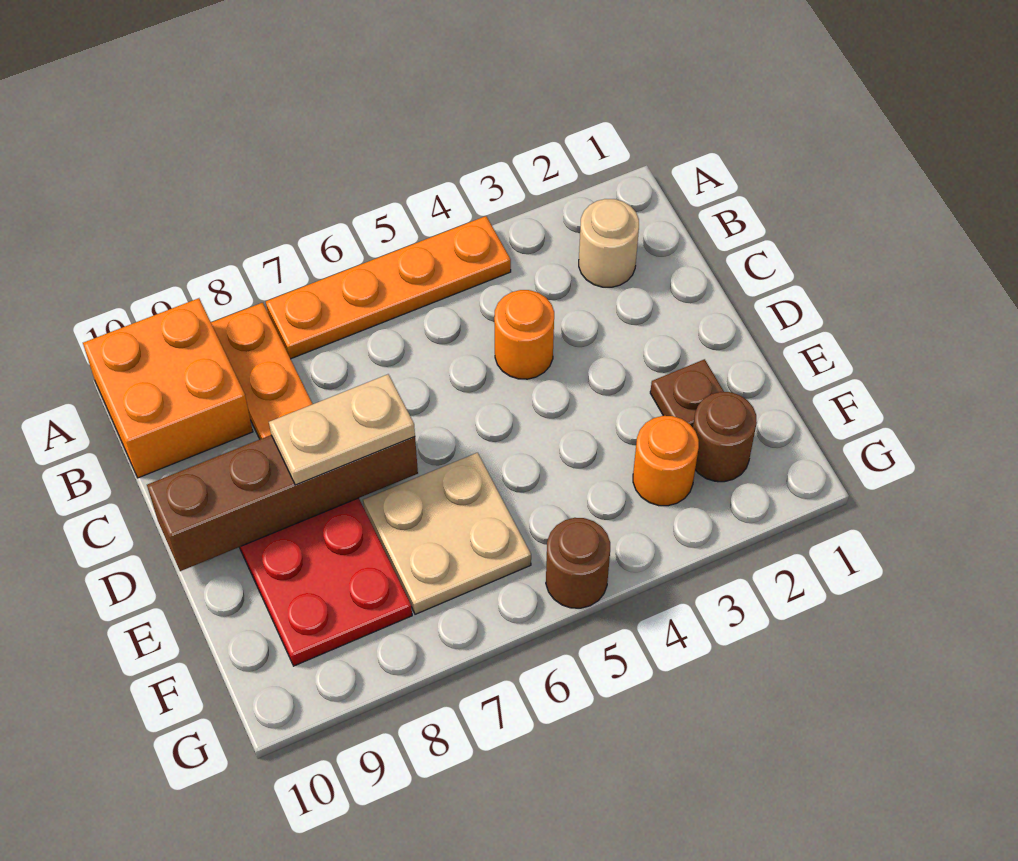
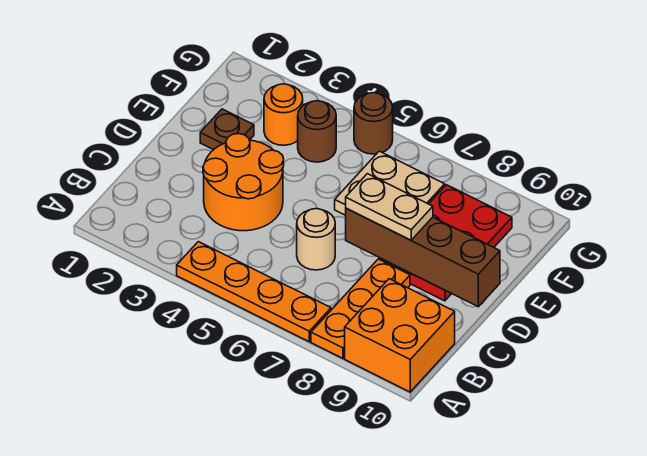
tan round brick B2 level 1 -> tan round brick C6 level 1
orange round brick C4 level 1 -> orange round brick C3:D4 level 1
brown round brick F2 level 1 -> brown round brick F4 level 1

